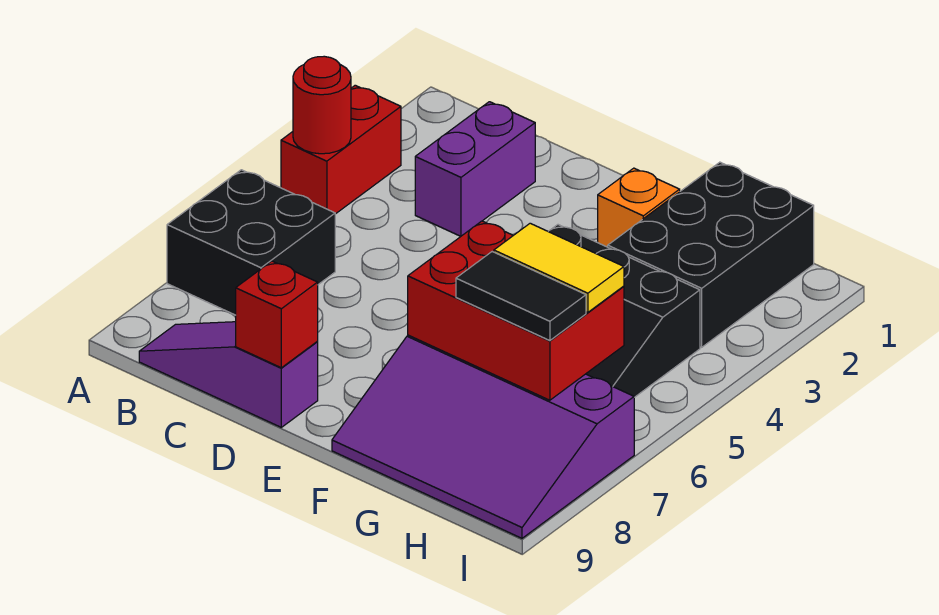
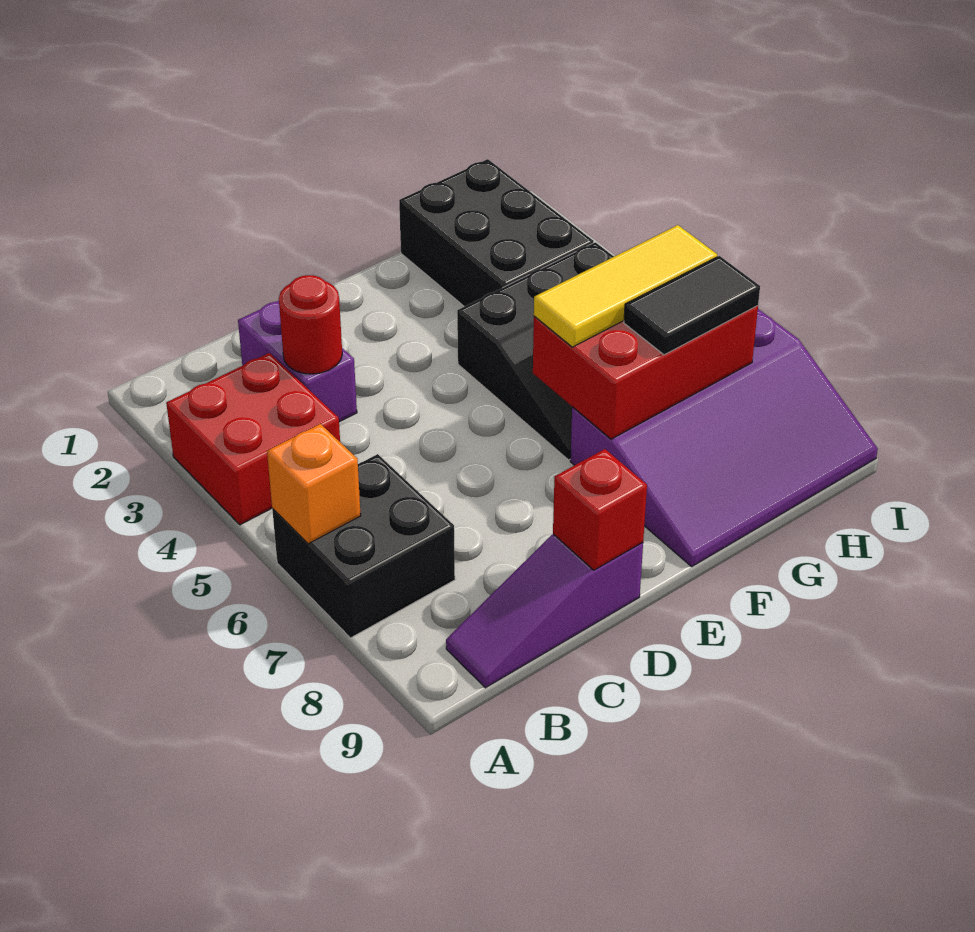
red brick A3:A4 level 1 -> red brick A3:B4 level 1
red round brick A4 level 2 -> red round brick C3 level 2
orange brick F2 level 1 -> orange brick A6 level 2
yellow tile G6:H6 level 3 -> yellow tile F6:H6 level 3

